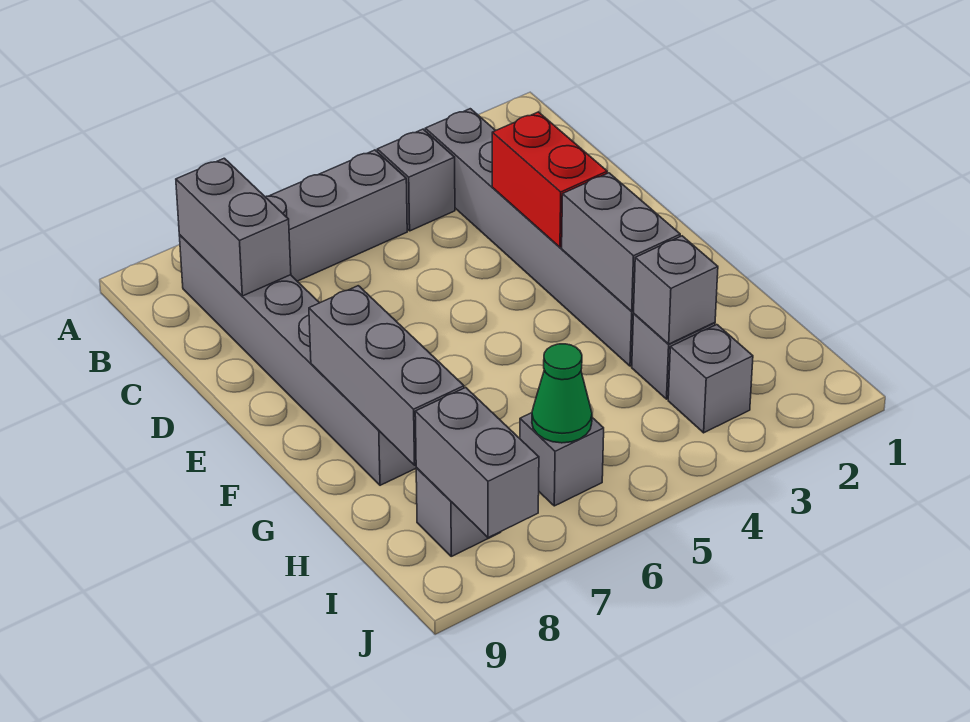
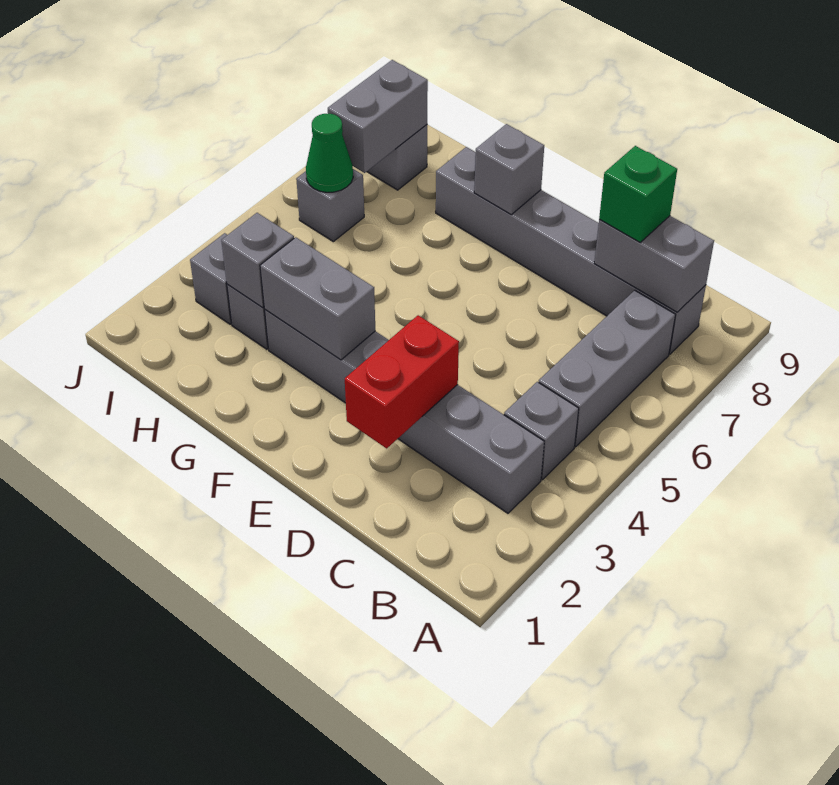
none -> green brick C8 level 3
red brick D3:E3 level 2 -> red brick D2:D3 level 2
grey brick F8:H8 level 2 -> grey brick F8 level 2
grey brick I8:J8 level 2 -> grey brick I7:I8 level 2

